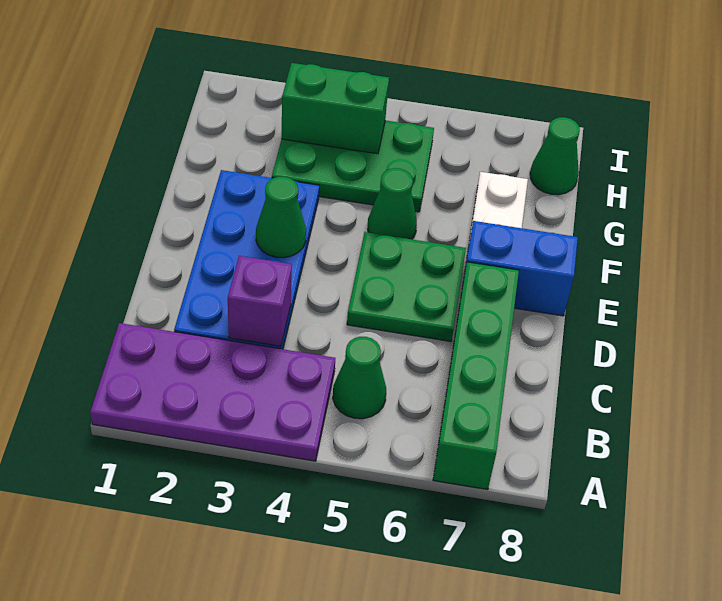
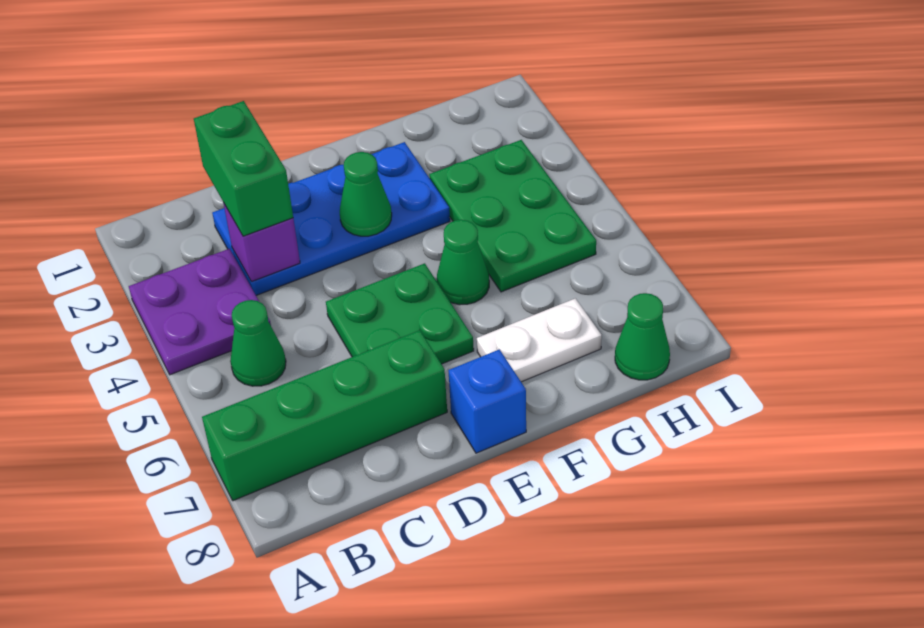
purple plate A1:B4 level 1 -> purple plate A3:B4 level 1
blue brick E7:E8 level 1 -> blue brick E8 level 1
green brick H3:H4 level 2 -> green brick C2:C3 level 3

